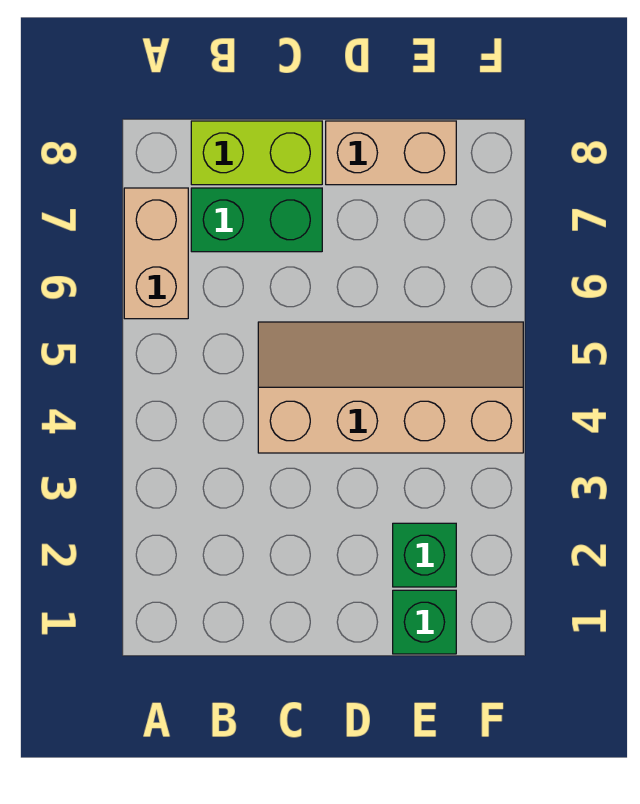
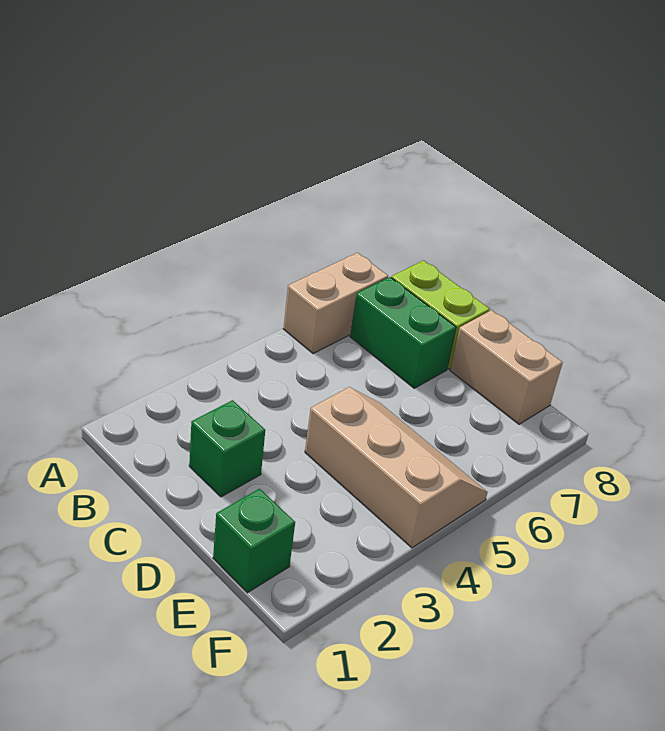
tan slope C4:F5 level 1 top 4 -> tan slope D4:F5 level 1 top 4
green brick E2 level 1 -> green brick C2 level 1

